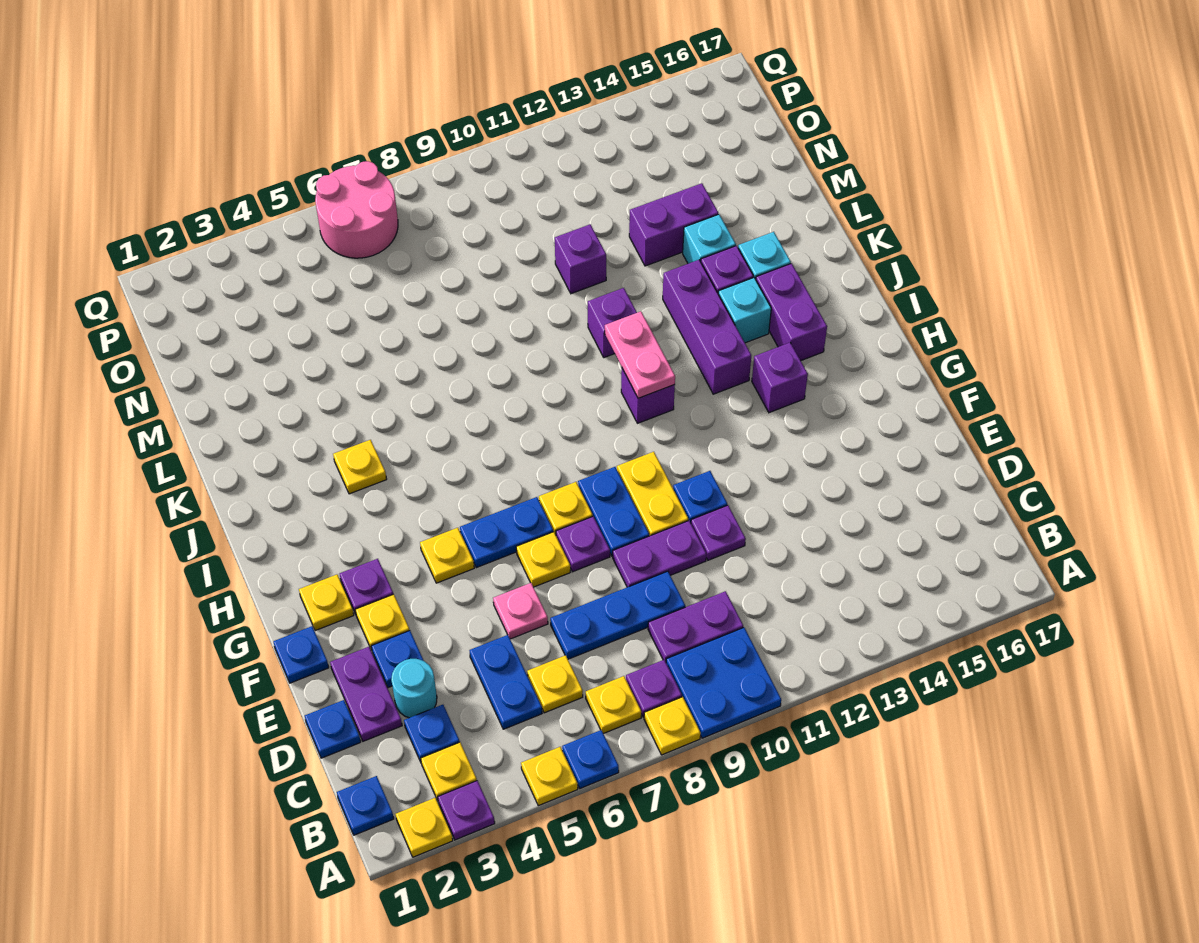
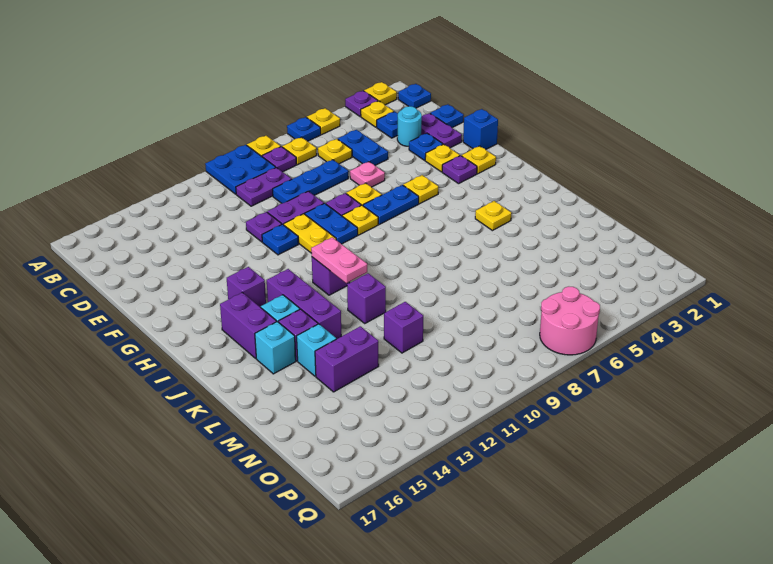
blue plate F1 level 1 -> blue brick F1 level 1

